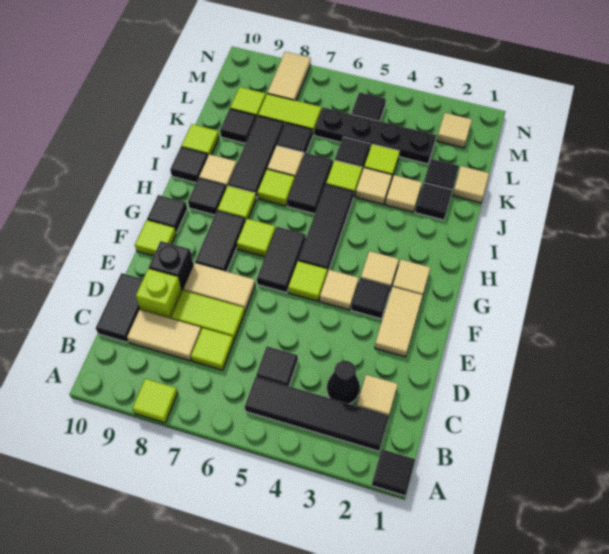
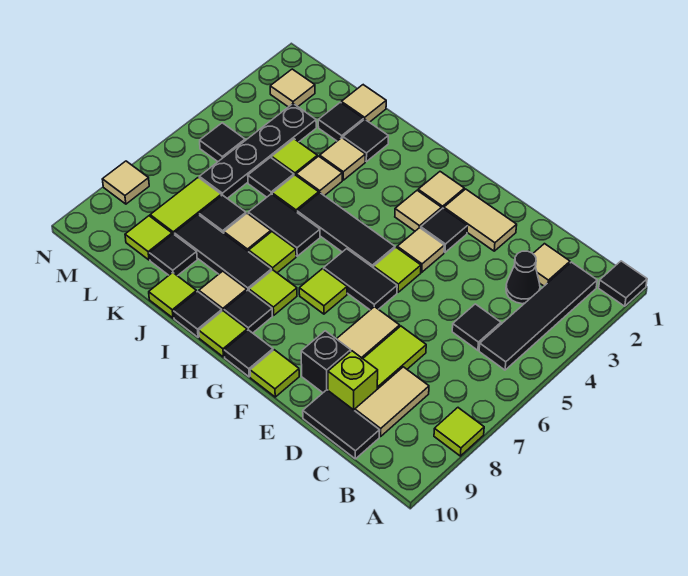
lime tile C7 level 1 -> lime tile H10 level 1
black tile F8:G8 level 1 -> none
tan tile M8:N8 level 1 -> tan tile N8 level 1

